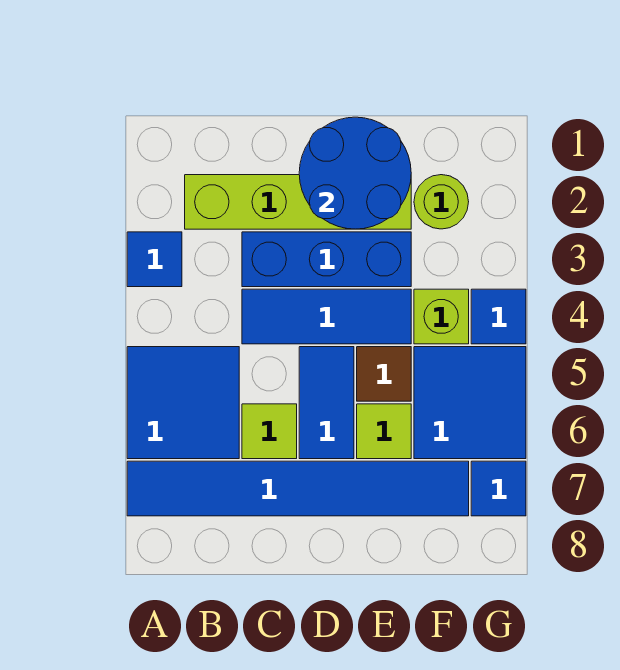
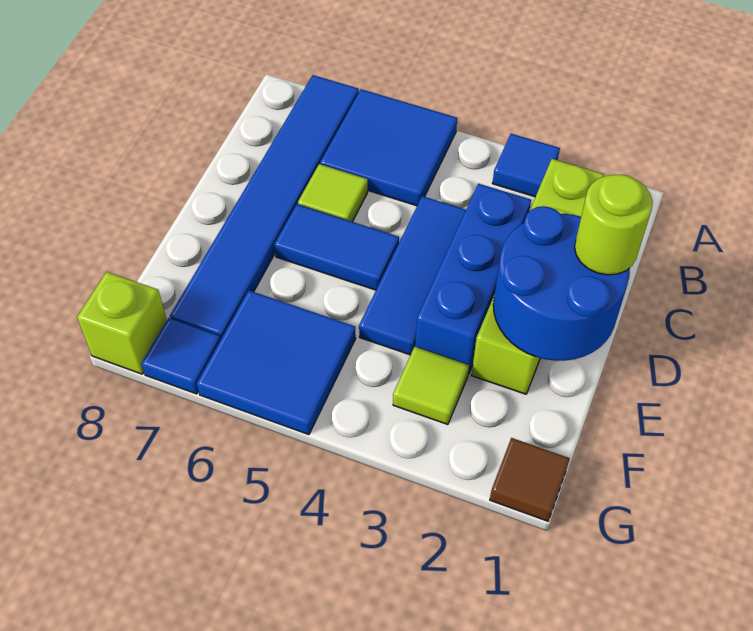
brown tile E5 level 1 -> brown tile G1 level 1
lime tile E6 level 1 -> lime tile F3 level 1
lime round brick F2 level 1 -> lime round brick D1 level 3
lime brick F4 level 1 -> lime brick G8 level 1
blue tile G4 level 1 -> none

